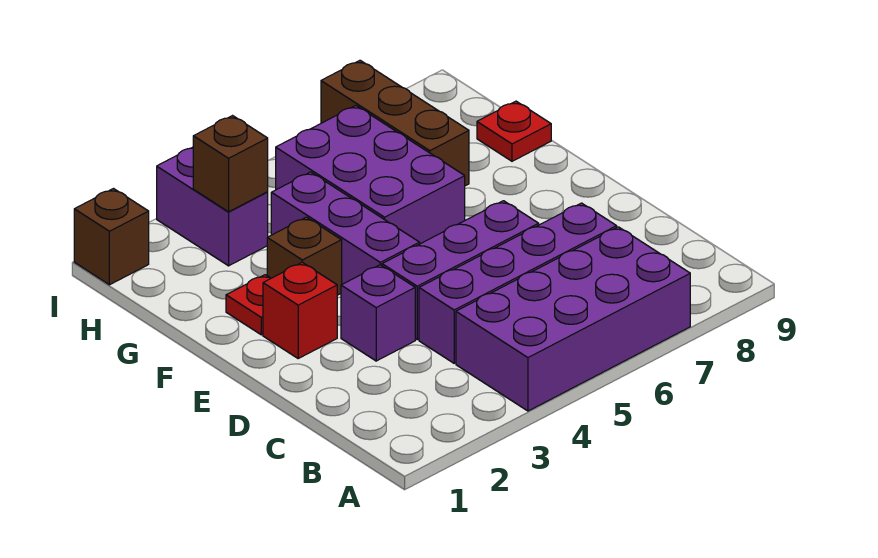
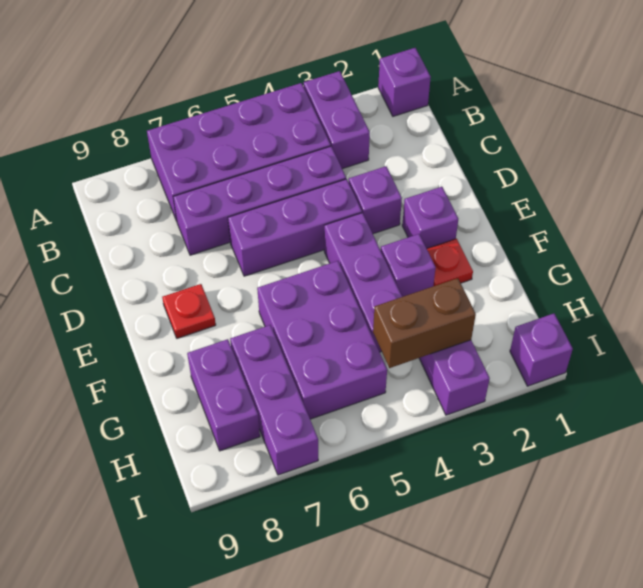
none -> purple brick A1 level 1
none -> purple brick A3:B3 level 1
red brick E2 level 1 -> purple brick E2 level 1
brown brick F3 level 1 -> purple brick F3 level 1
brown brick G7:I7 level 1 -> purple brick G7:I7 level 1
none -> purple brick G8:H8 level 1
red plate G9 level 1 -> red plate E8 level 1
brown brick H3 level 2 -> brown brick H3:H4 level 2
brown brick I1 level 1 -> purple brick I1 level 1

